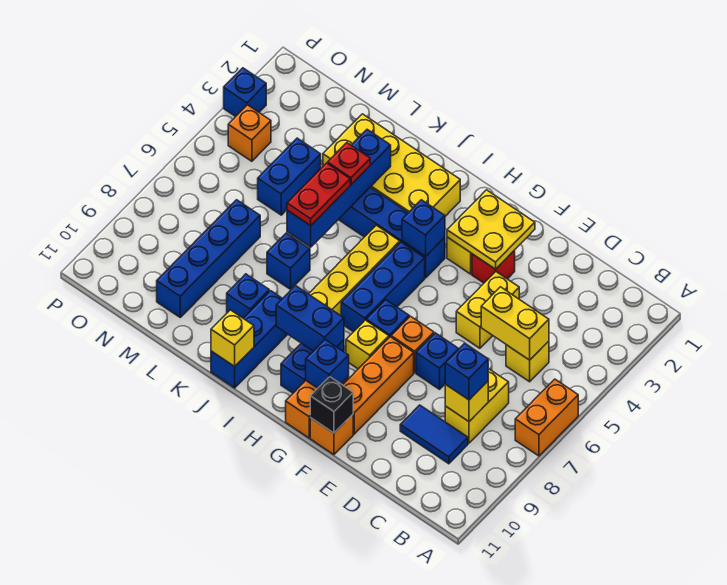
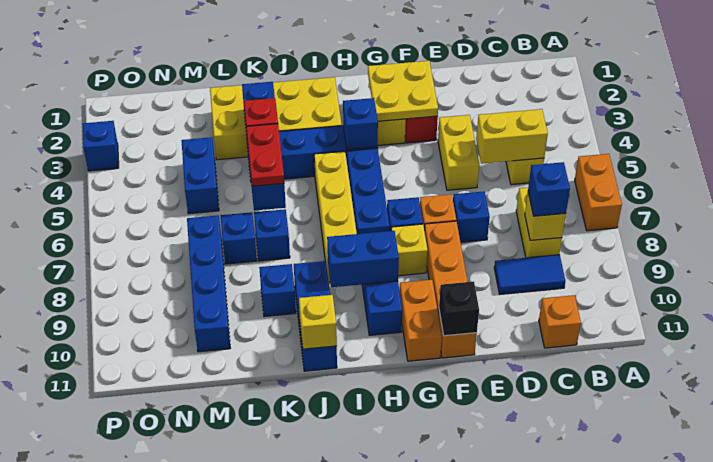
blue brick G10 level 2 -> blue brick L7 level 1
orange brick O4 level 1 -> orange brick C11 level 1

